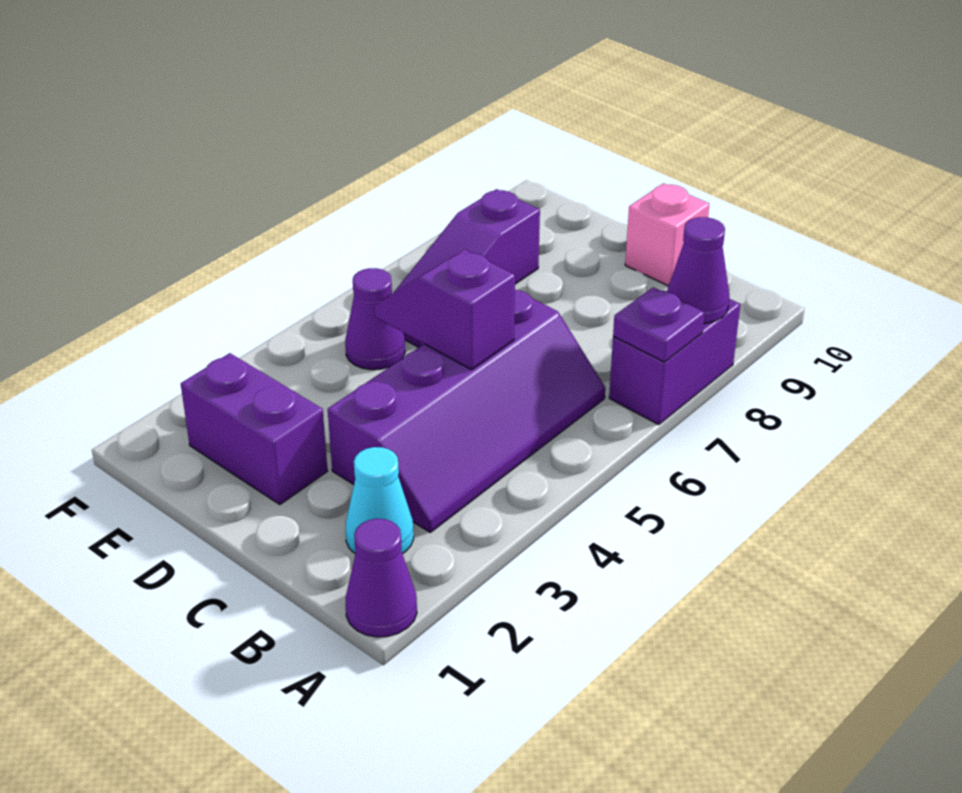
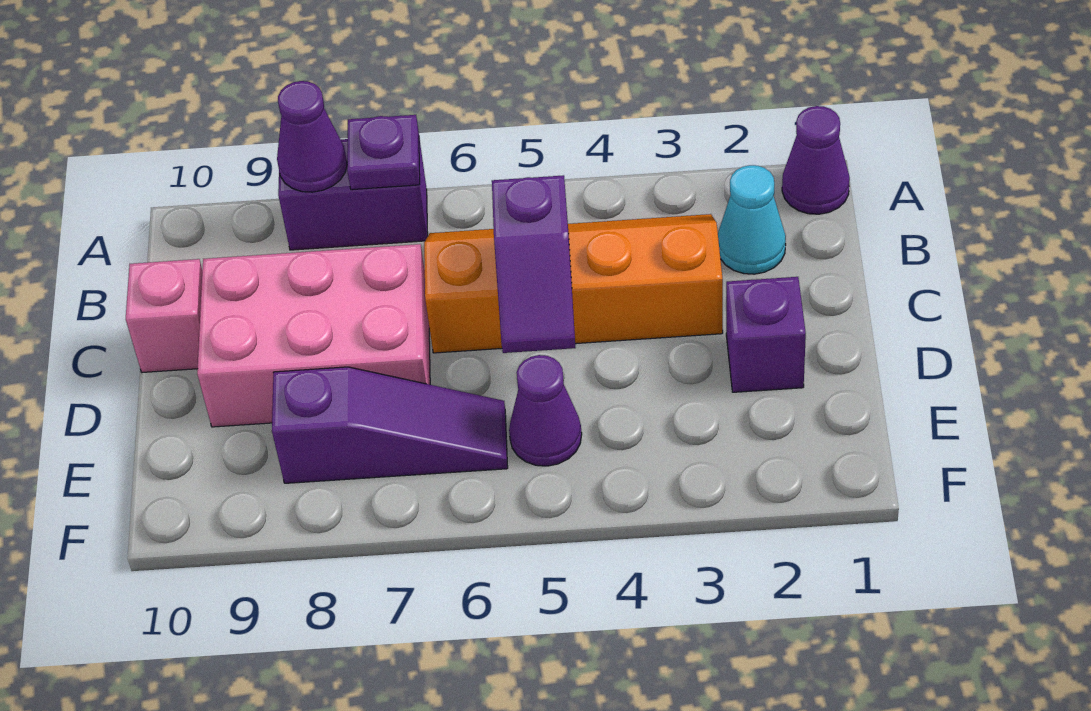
purple slope B3:C6 level 1 top C -> orange slope B3:C6 level 1 top C
none -> pink brick C7:D9 level 1
purple brick D2:E2 level 1 -> purple brick D2 level 1

